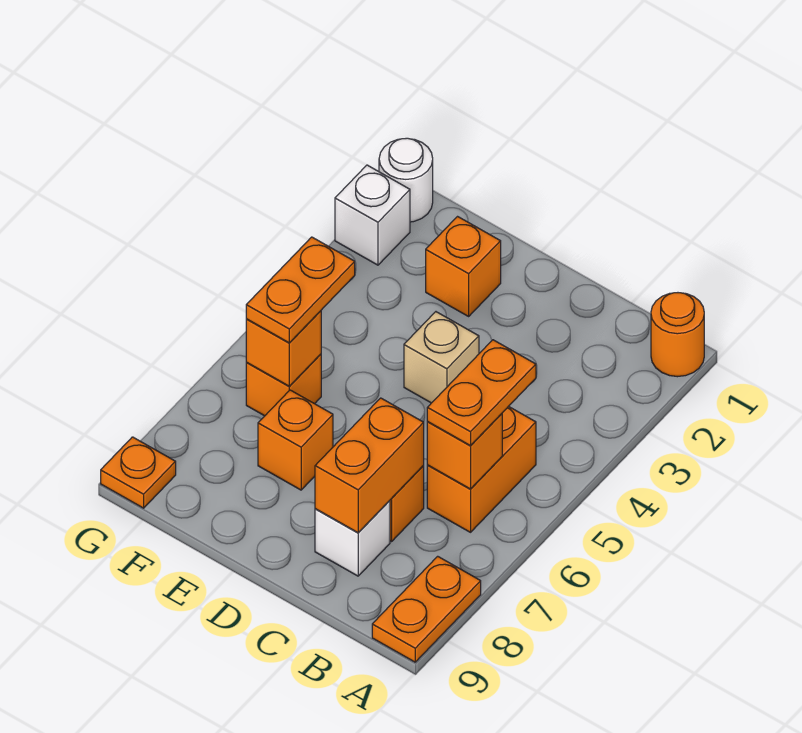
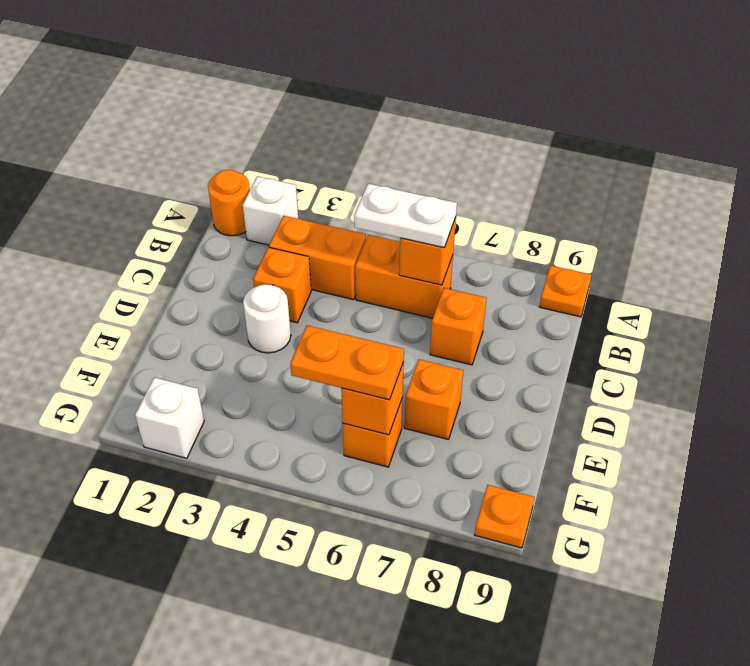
orange plate A8:A9 level 1 -> orange plate A9 level 1
orange plate B5:B6 level 3 -> white plate B5:B6 level 3
orange brick C7:C8 level 2 -> orange brick B3:B4 level 1
white brick C8 level 1 -> white brick A2 level 1
tan brick D4 level 1 -> none
orange brick E2 level 1 -> orange brick C3 level 1
white round brick G1 level 1 -> white round brick D3 level 1

